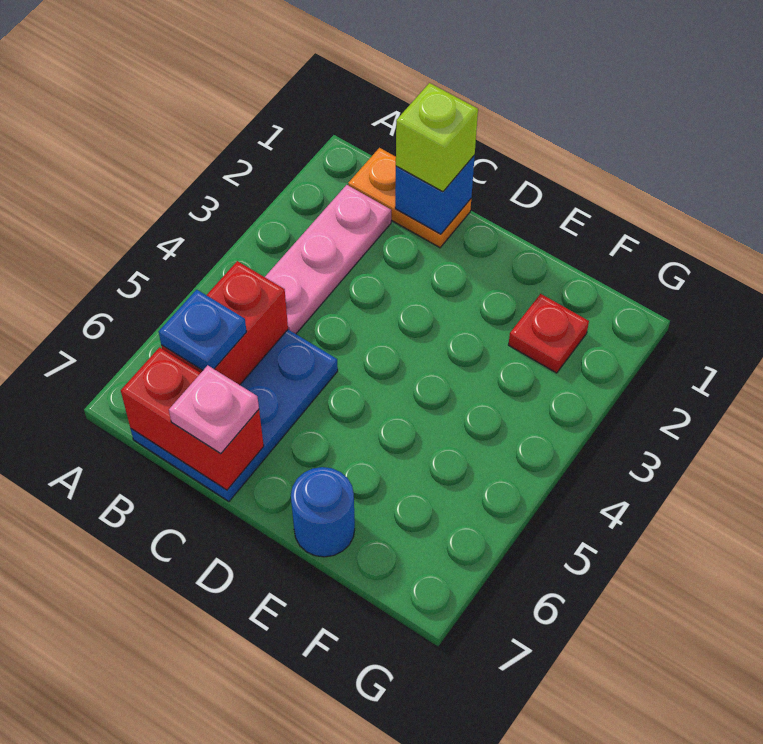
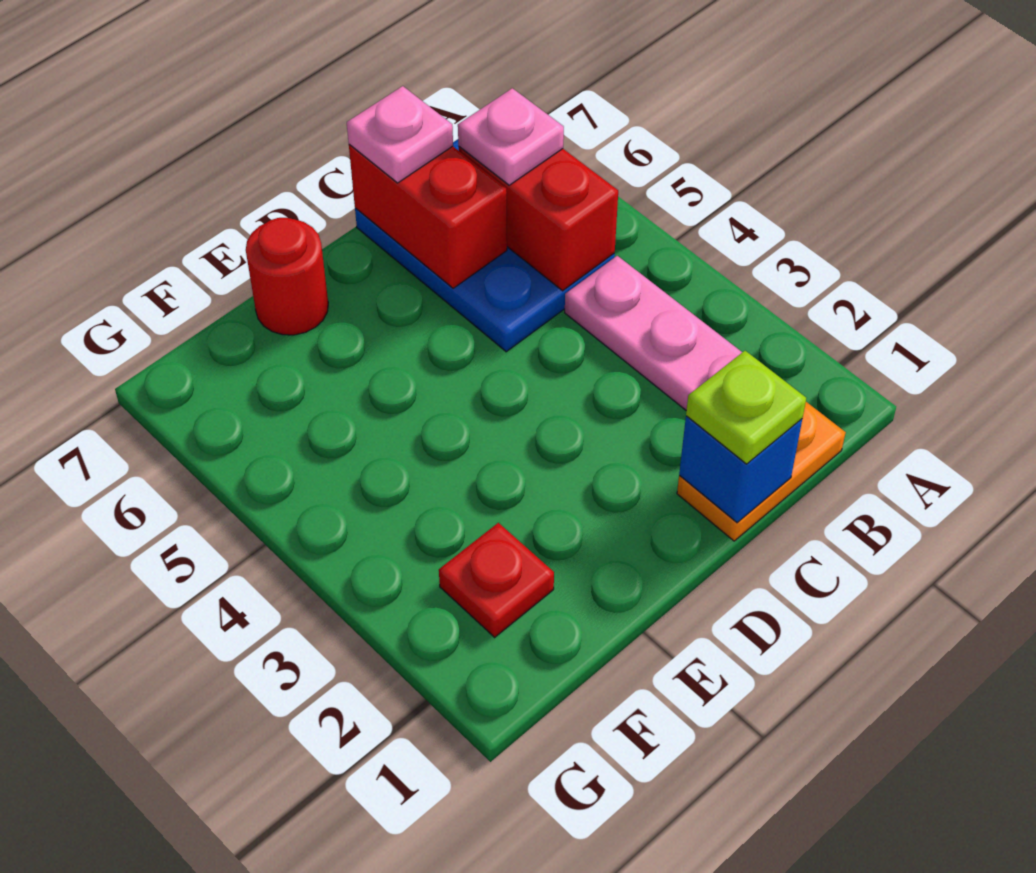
blue plate B6 level 3 -> pink plate B6 level 3
red brick B7:C7 level 2 -> red brick C6:C7 level 2
lime brick C1 level 3 -> lime plate C1 level 3
blue round brick E7 level 1 -> red round brick E7 level 1

